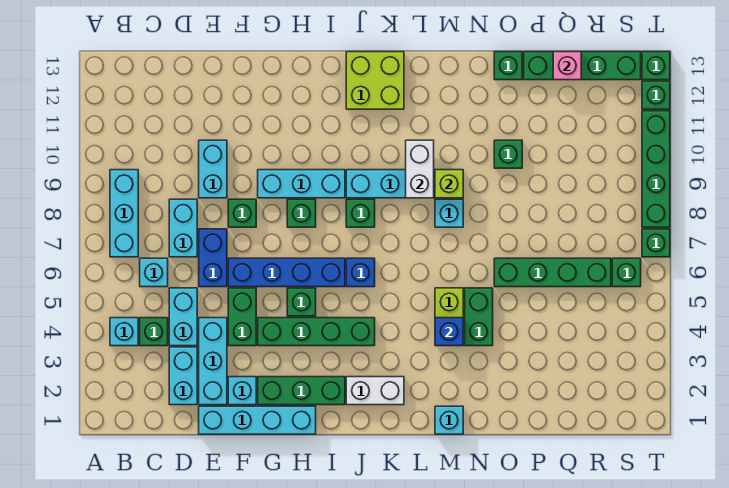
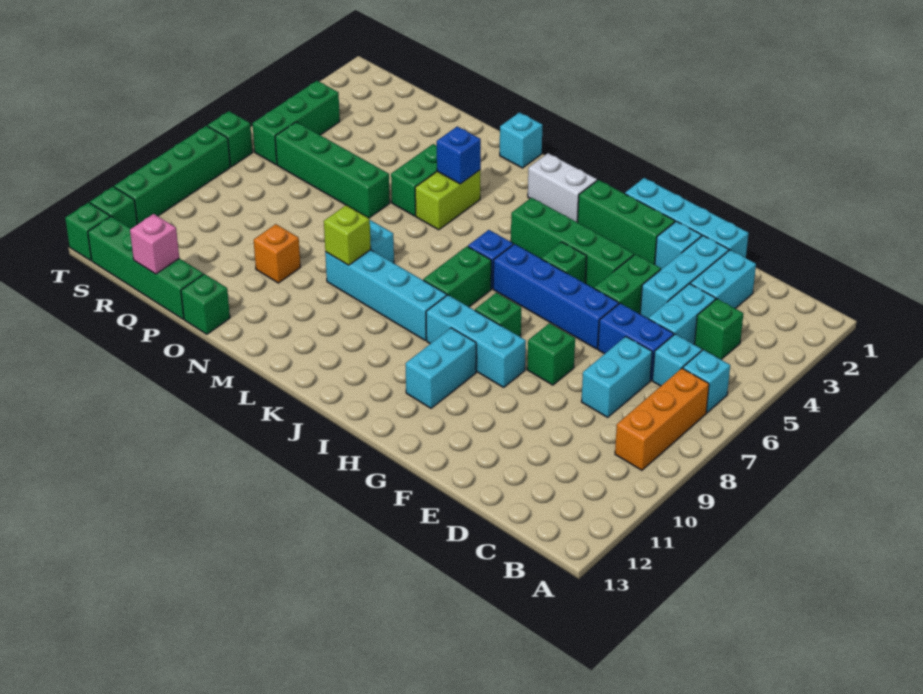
cyan brick B4 level 1 -> cyan brick B6 level 1
cyan brick B7:B9 level 1 -> orange brick B7:B9 level 1
blue brick E6:E7 level 1 -> blue brick D6:E6 level 1
cyan brick E9:E10 level 1 -> cyan brick H10:H11 level 1
green brick J8 level 1 -> green brick J7:J8 level 1
lime brick J12:K13 level 1 -> none
white brick L9:L10 level 2 -> none
green brick O10 level 1 -> orange brick O10 level 1
green brick S6 level 1 -> green brick S4:S6 level 1

